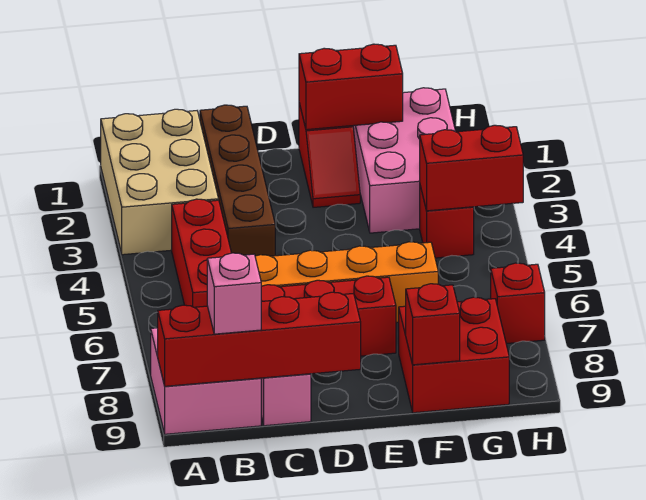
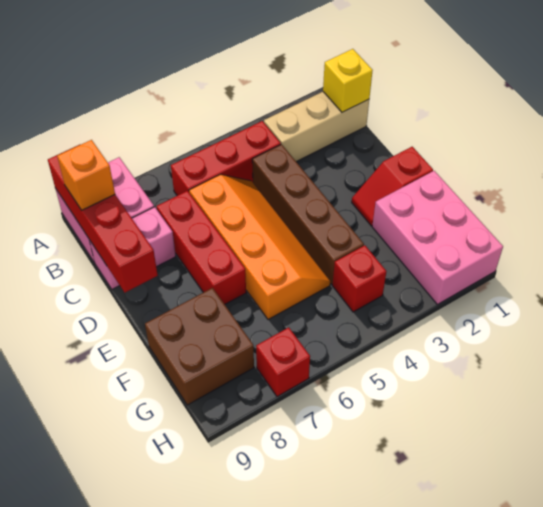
tan brick A1:B3 level 1 -> tan brick B1:B3 level 1
none -> yellow brick B1 level 2
pink brick B9 level 3 -> orange brick B9 level 3
brown brick C1:C4 level 1 -> brown brick C4:F4 level 1
red brick E1:F1 level 2 -> none
pink brick F1:G3 level 1 -> pink brick F1:H2 level 1
red brick F8:G9 level 1 -> brown brick F8:G9 level 1
red brick F9 level 2 -> none
red brick G4:H4 level 2 -> none

